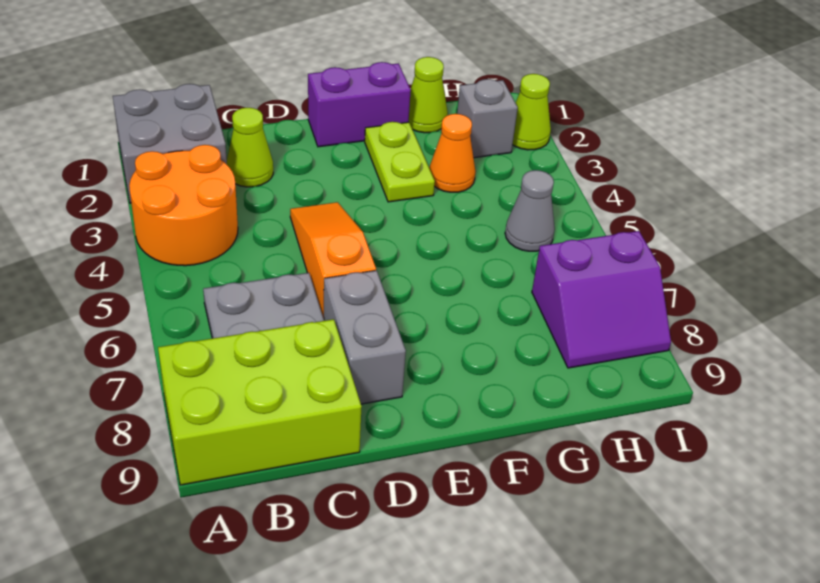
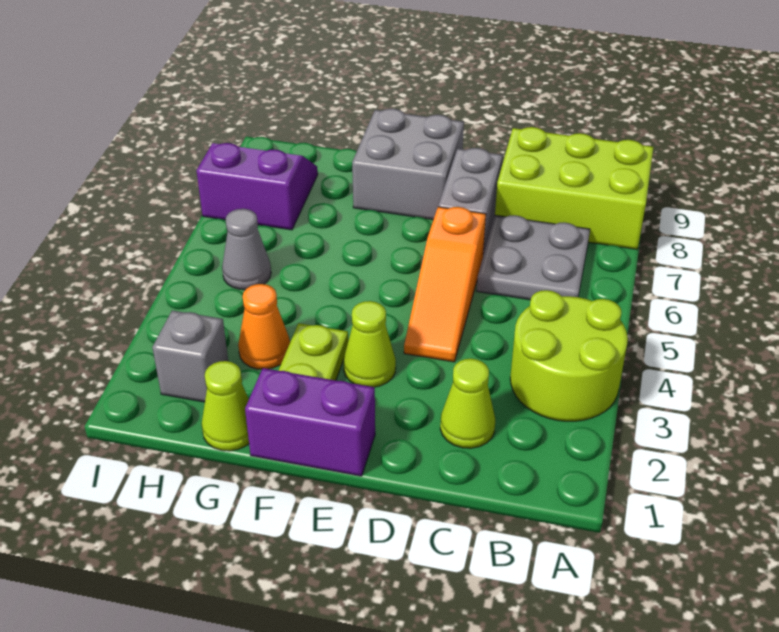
grey brick A1:B2 level 1 -> grey brick E8:F9 level 1
orange round brick A3:B4 level 1 -> lime round brick A3:B4 level 1
lime cone I2 level 1 -> lime cone E3 level 1

